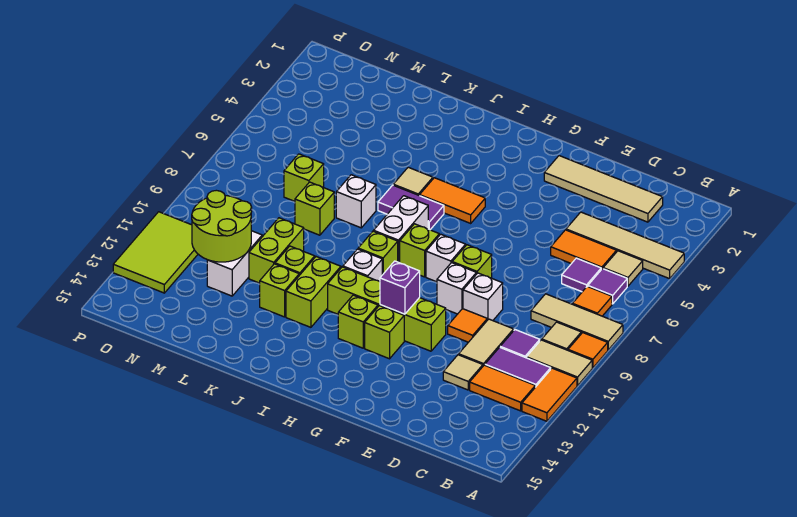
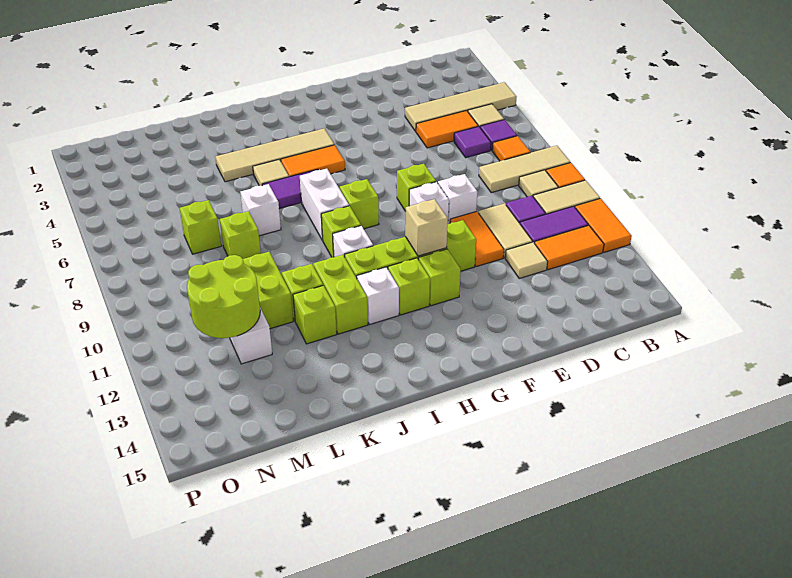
tan tile C2:F2 level 1 -> tan tile H4:K4 level 1
orange tile E10 level 1 -> orange tile E10:E11 level 1
white brick G8 level 1 -> white brick I12 level 1
purple brick G11 level 2 -> tan brick G11 level 2
lime tile O11:P13 level 1 -> none

